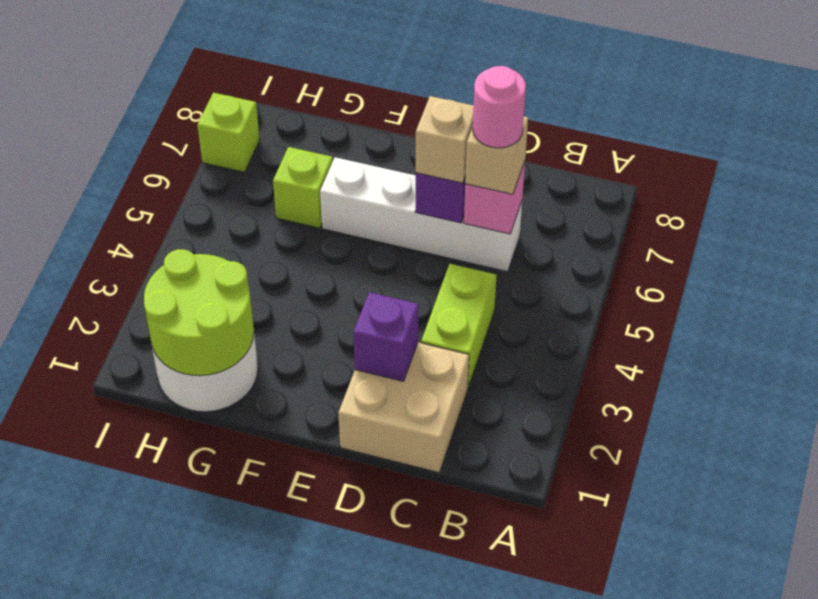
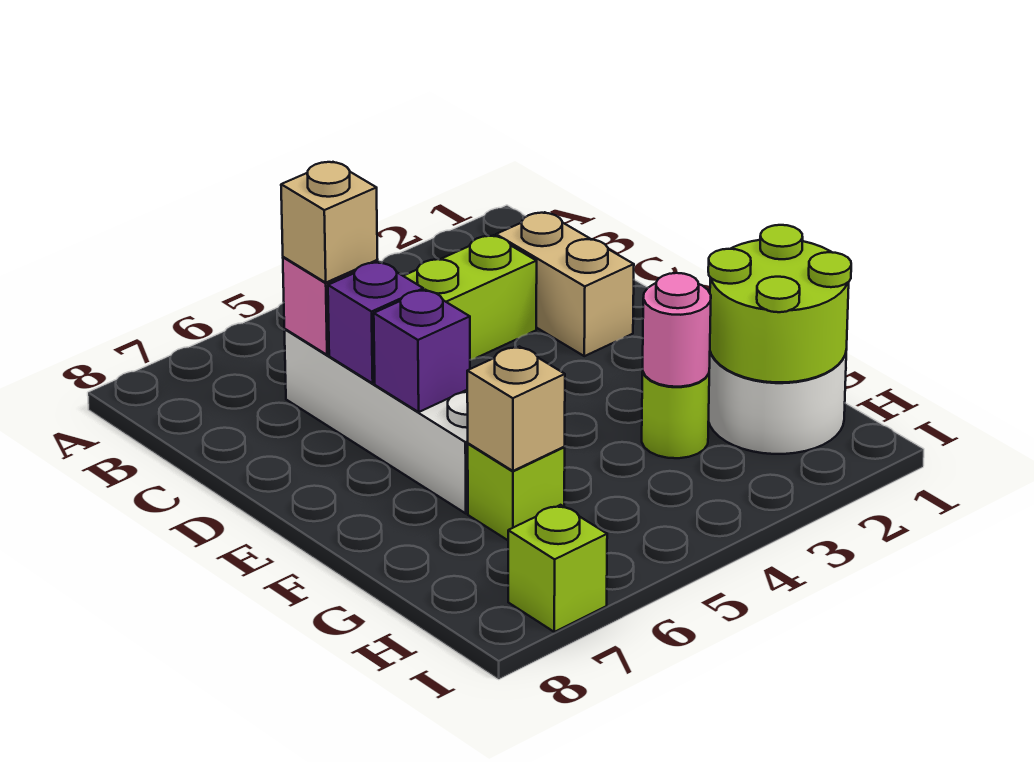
tan brick C1:D2 level 1 -> tan brick C2:D2 level 1
pink round brick C6 level 4 -> pink round brick G3 level 2
purple brick D2 level 2 -> purple brick E6 level 2
tan brick D6 level 3 -> tan brick G6 level 2
none -> lime round brick G3 level 1

